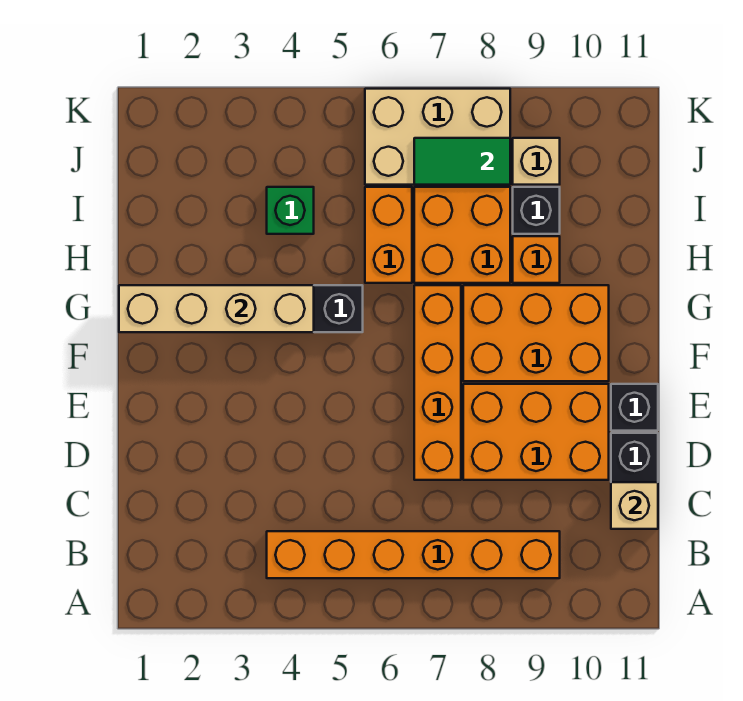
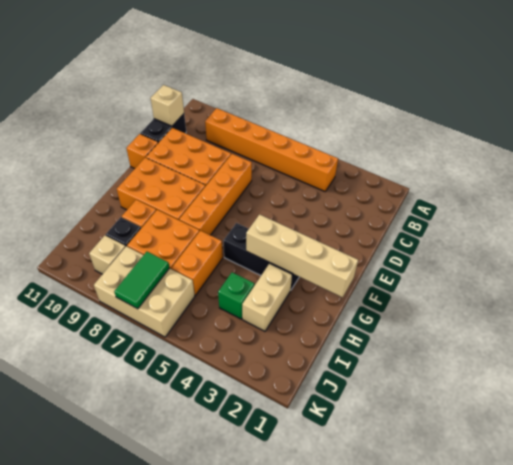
black brick E11 level 1 -> orange brick E11 level 1
none -> tan brick H3:I3 level 1
green tile J7:J8 level 2 -> green tile J7:K7 level 2

